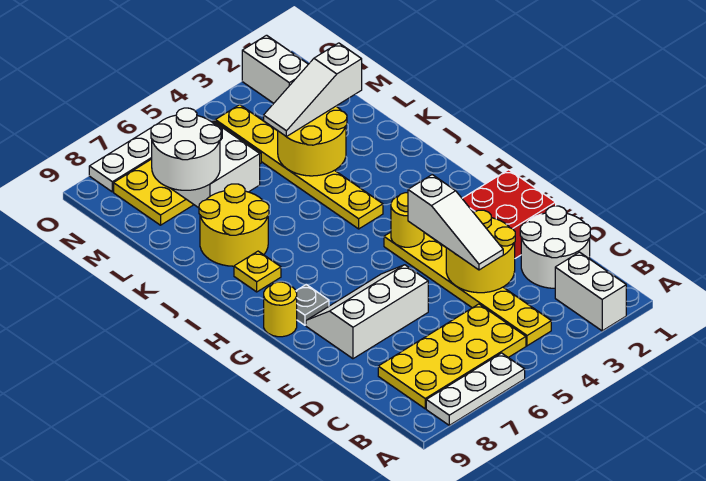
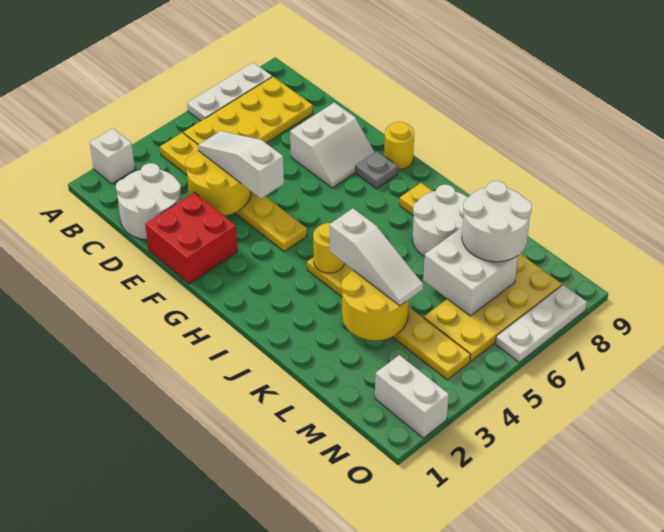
white brick A2:B2 level 1 -> white brick A2 level 1
white slope E6:F8 level 1 top E -> white slope E7:F8 level 1 top E
yellow round brick G4 level 2 -> yellow round brick I4 level 2
yellow round brick J7:K8 level 1 -> white round brick J7:K8 level 1
white slope L2:L4 level 3 top 2 -> white slope J4:L4 level 3 top J

